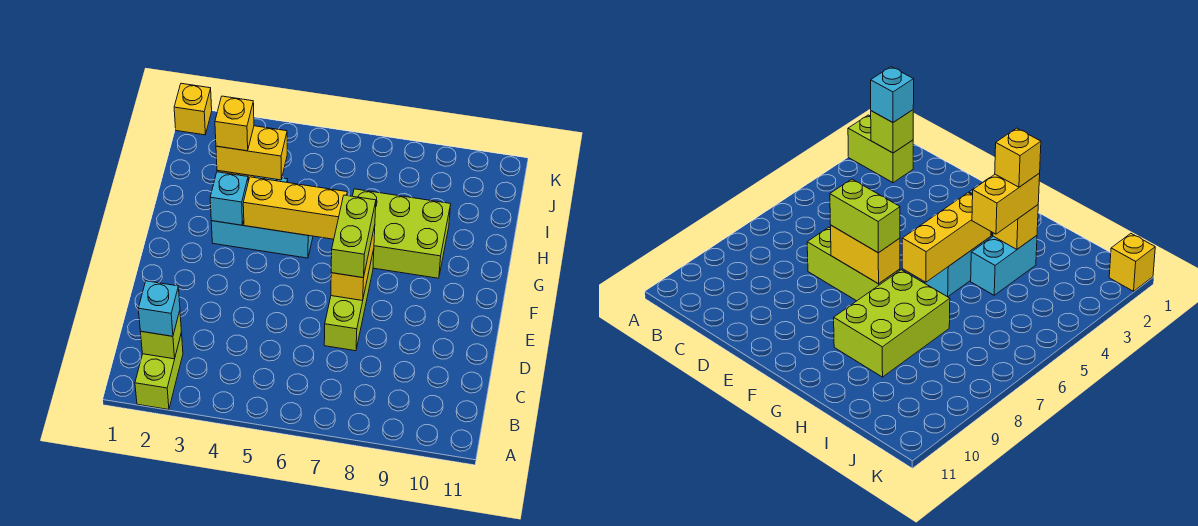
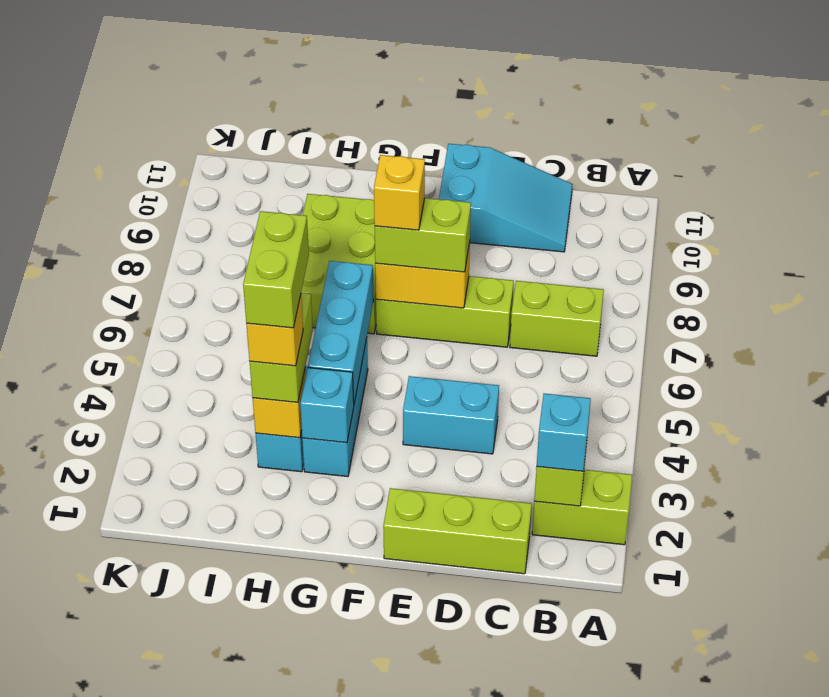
none -> lime brick B7:C7 level 1
none -> lime brick C1:E1 level 1
none -> cyan slope C10:E11 level 1 top E
none -> cyan brick D4:E4 level 1
yellow brick G4:G6 level 2 -> cyan brick G4:G6 level 2
yellow brick H3:H4 level 3 -> lime brick H3:H4 level 3
none -> lime brick H3:H4 level 5
yellow brick K1 level 1 -> yellow brick F7 level 4

